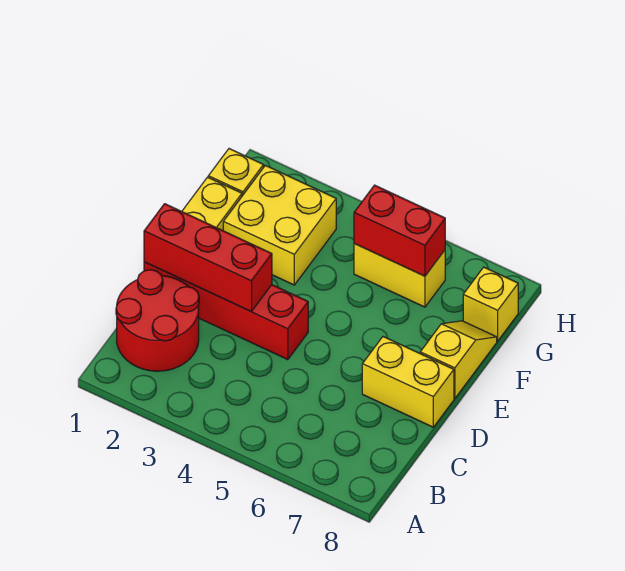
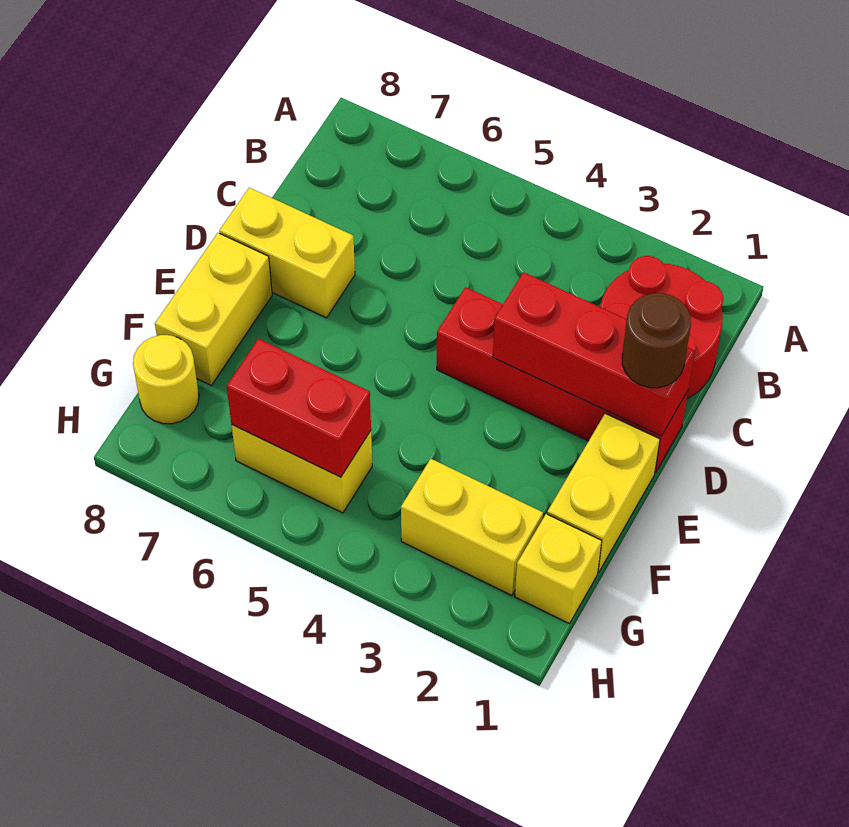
none -> brown round brick D1 level 3
yellow slope E8:F8 level 1 top E -> yellow brick E8:F8 level 1
yellow brick F2:G3 level 1 -> yellow brick G2:G3 level 1
yellow brick G8 level 1 -> yellow round brick G8 level 1

